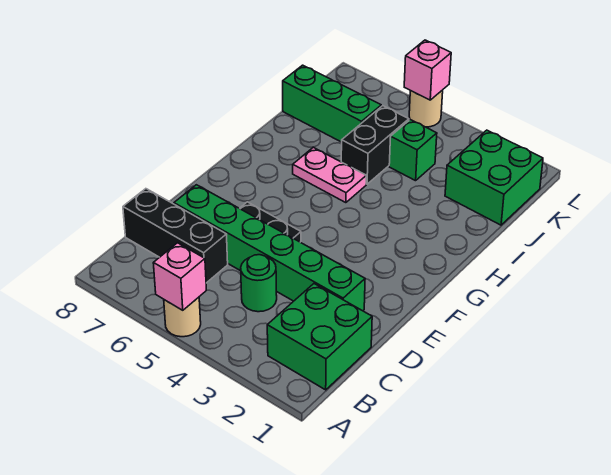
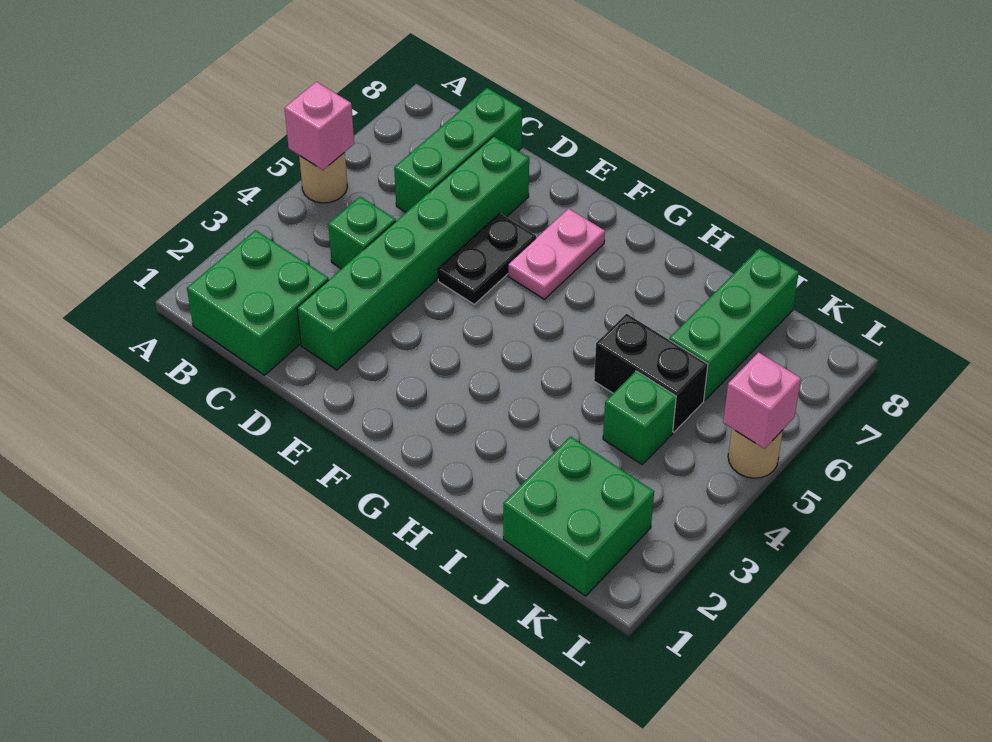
green round brick C4 level 1 -> green brick C4 level 1
black brick C6:C8 level 1 -> green brick C6:C8 level 1
pink plate H5:H6 level 1 -> pink plate F6:F7 level 1

